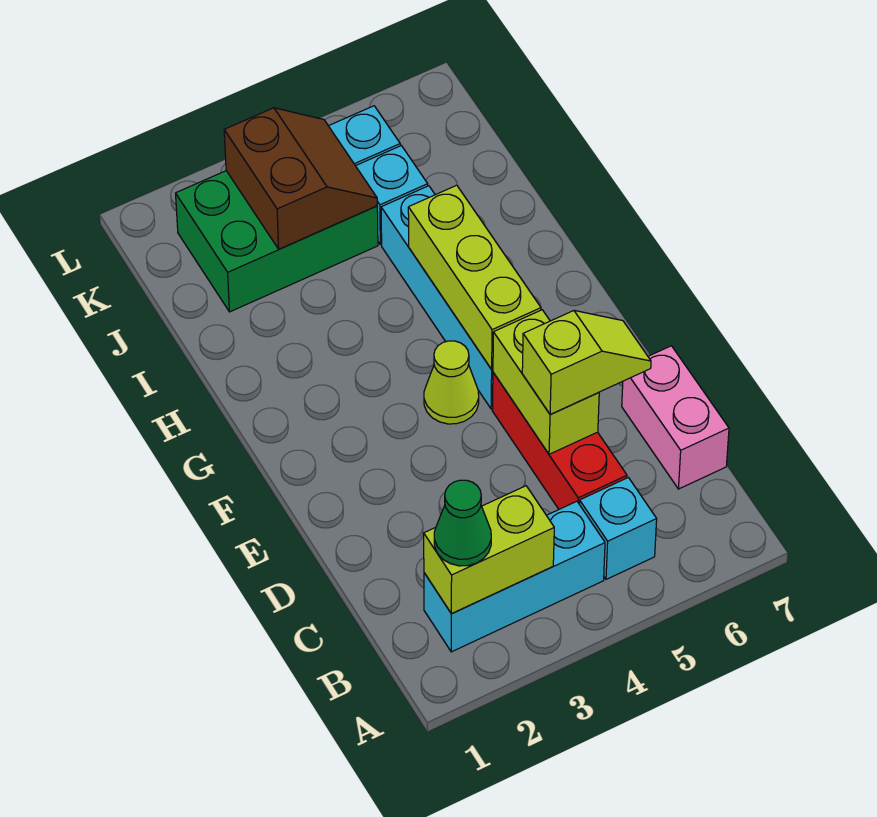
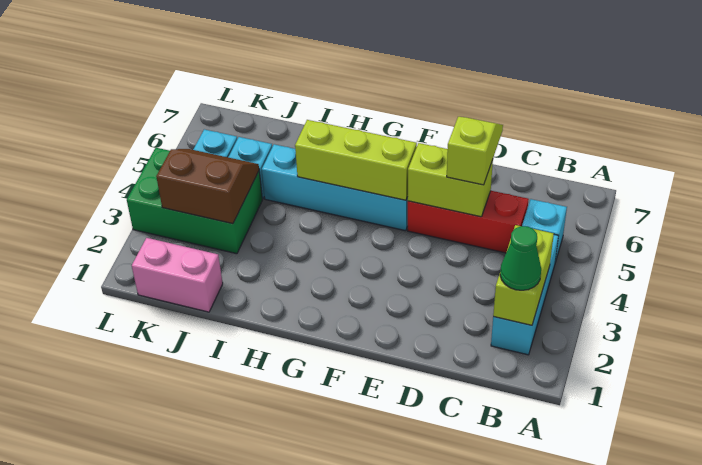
pink brick C7:D7 level 1 -> pink brick J1:K1 level 1
lime cone F4 level 1 -> none
green brick J2:K4 level 1 -> green brick J3:L4 level 1

